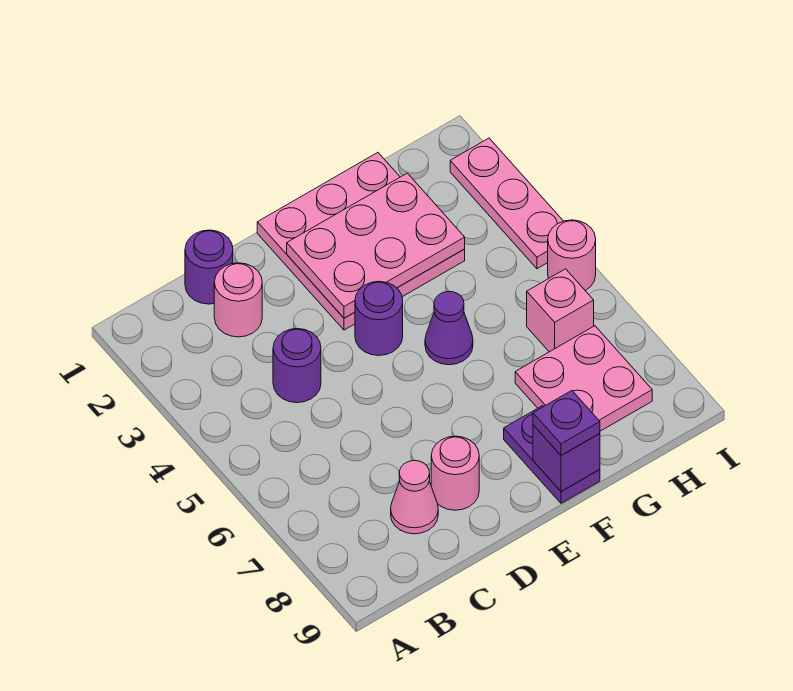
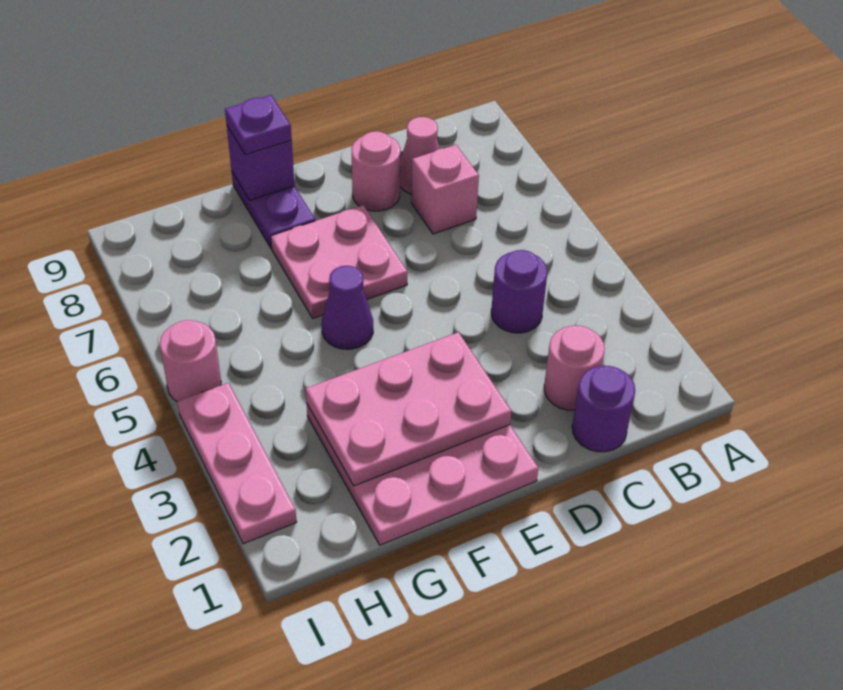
purple round brick E4 level 1 -> none
pink plate G7:H8 level 1 -> pink plate E6:F7 level 1
pink brick H6 level 1 -> pink brick C7 level 1

